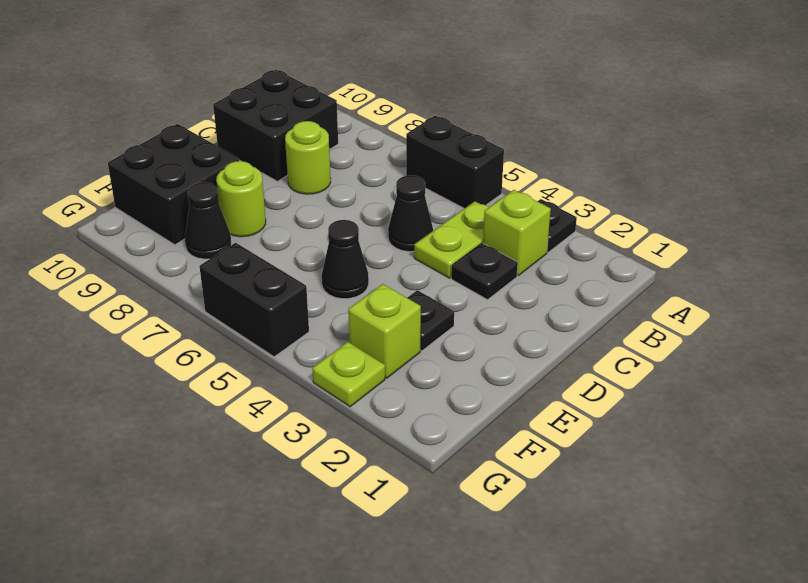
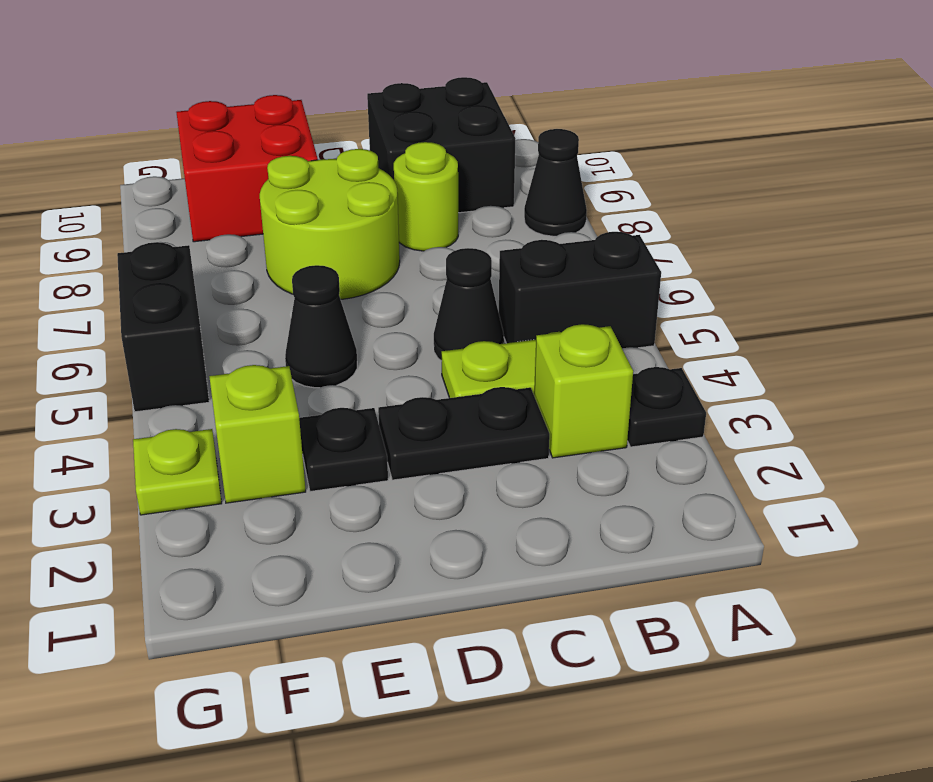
black brick A5:A6 level 1 -> black brick A5:B5 level 1
black plate C3 level 1 -> black plate C3:D3 level 1
lime round brick E8 level 1 -> lime round brick D7:E8 level 1
black brick E9:F10 level 1 -> red brick E9:F10 level 1
black cone F8 level 1 -> black cone A8 level 1

